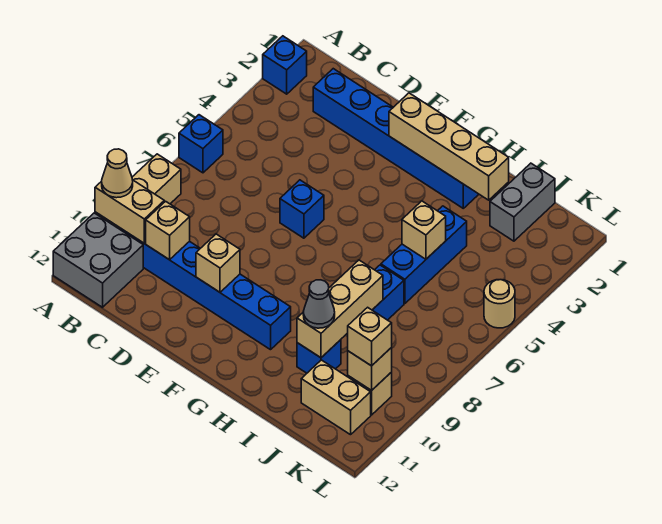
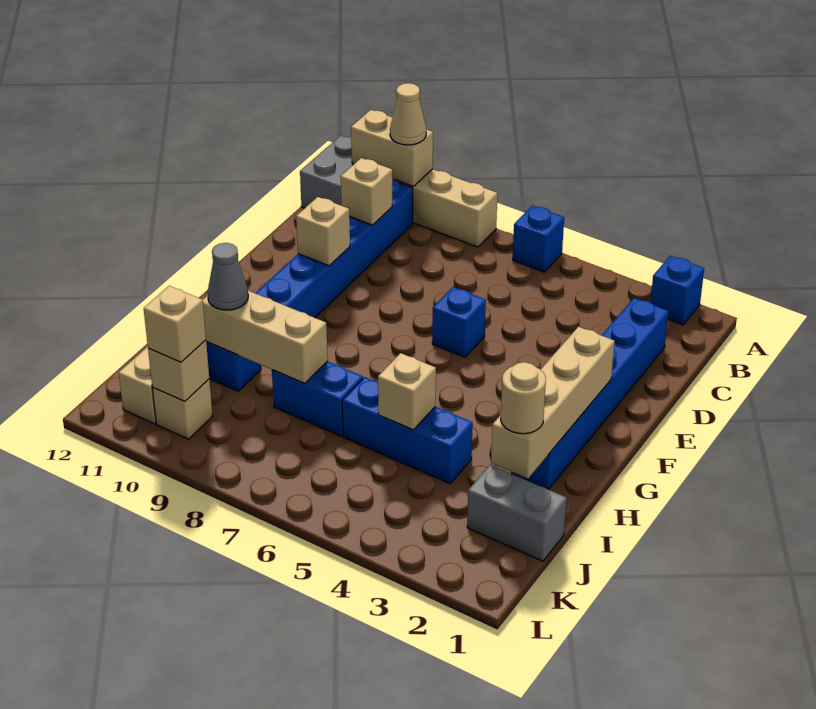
tan brick A10:B10 level 2 -> tan brick A10:A11 level 2
tan round brick L5 level 1 -> tan round brick I2 level 3

